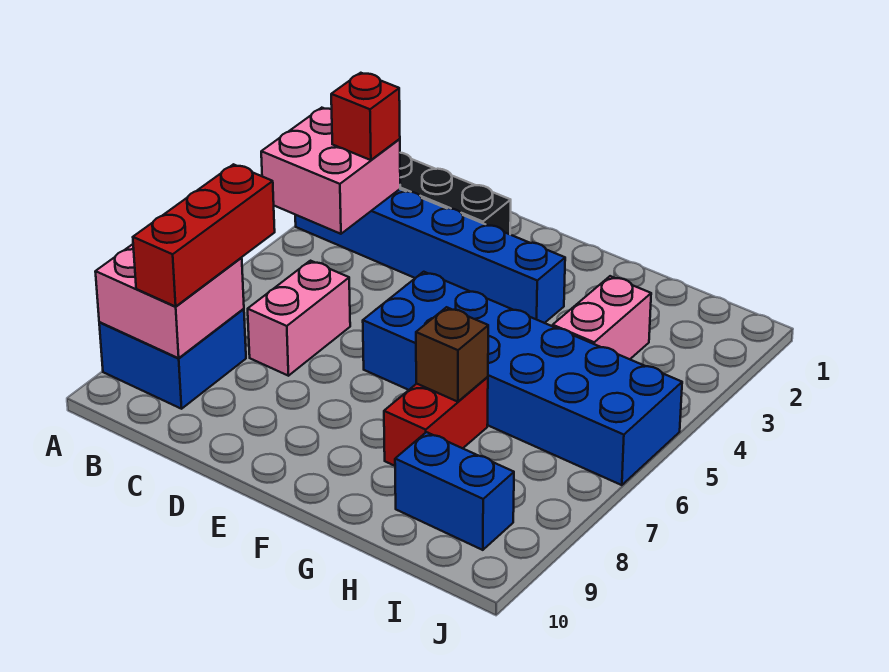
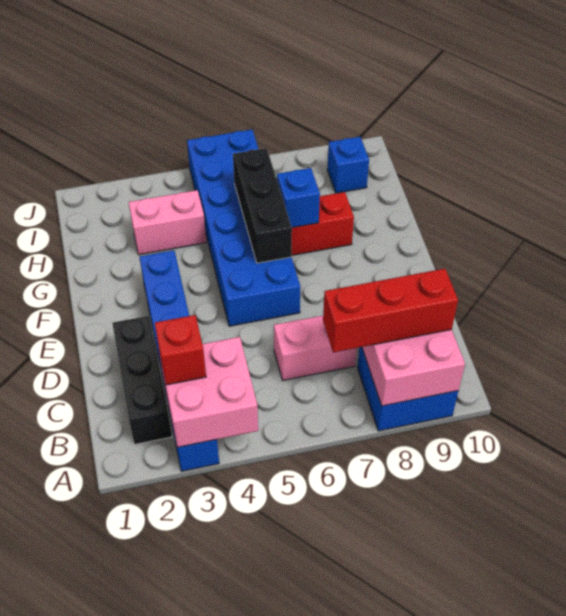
none -> black brick F6:H6 level 2
brown brick G7 level 2 -> blue brick G7 level 2
blue brick H9:I9 level 1 -> blue brick I9 level 1

